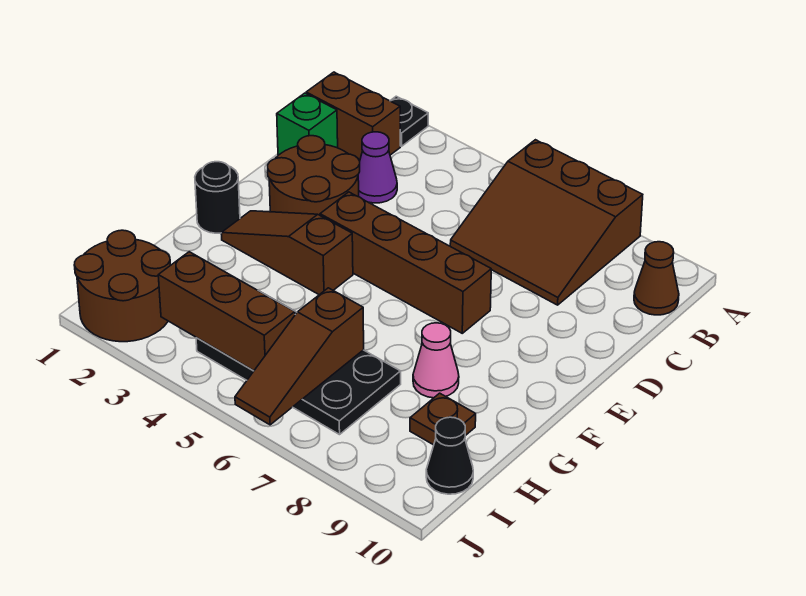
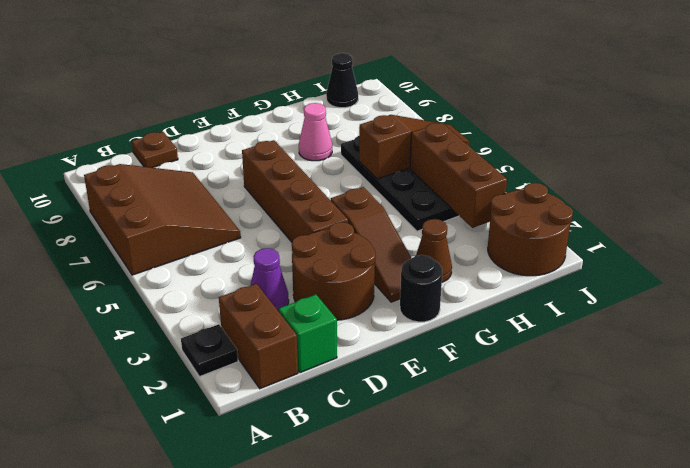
brown cone B10 level 1 -> brown cone G2 level 1
brown plate H9 level 1 -> brown plate C10 level 1

